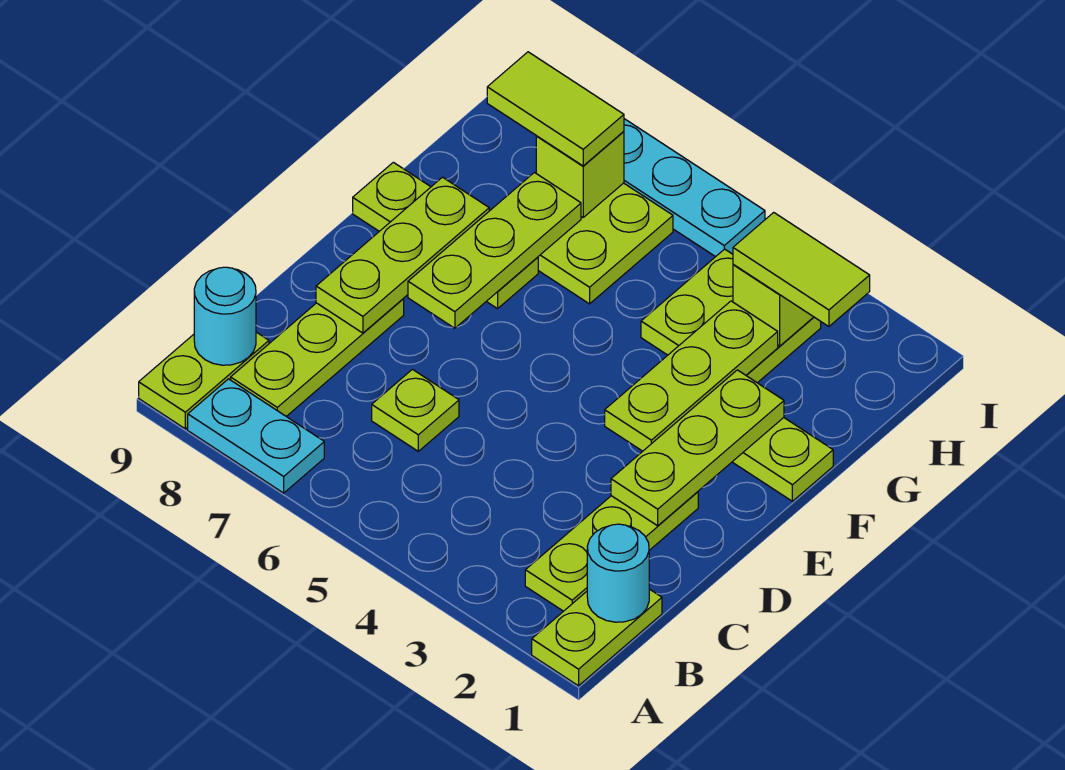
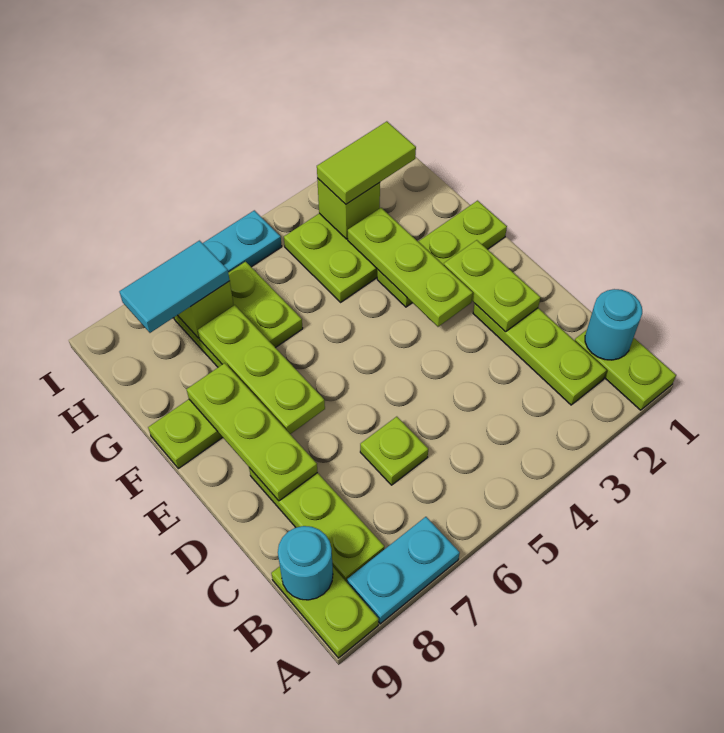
lime plate D2:F2 level 2 -> lime plate D2:E2 level 2
lime tile H7:H8 level 3 -> cyan tile H7:H8 level 3

